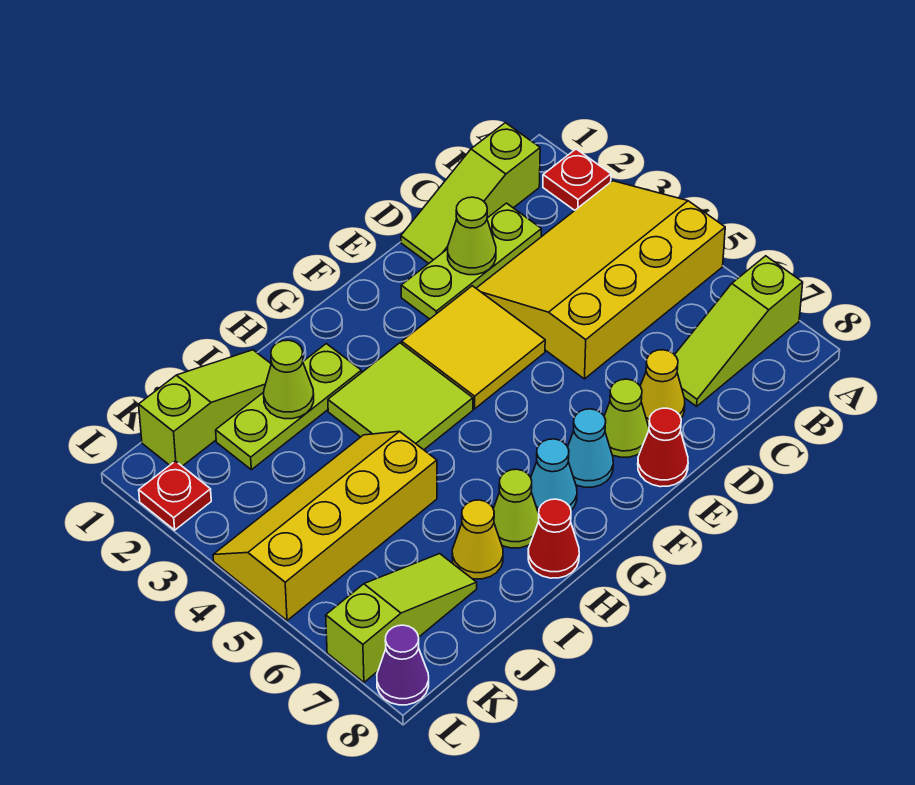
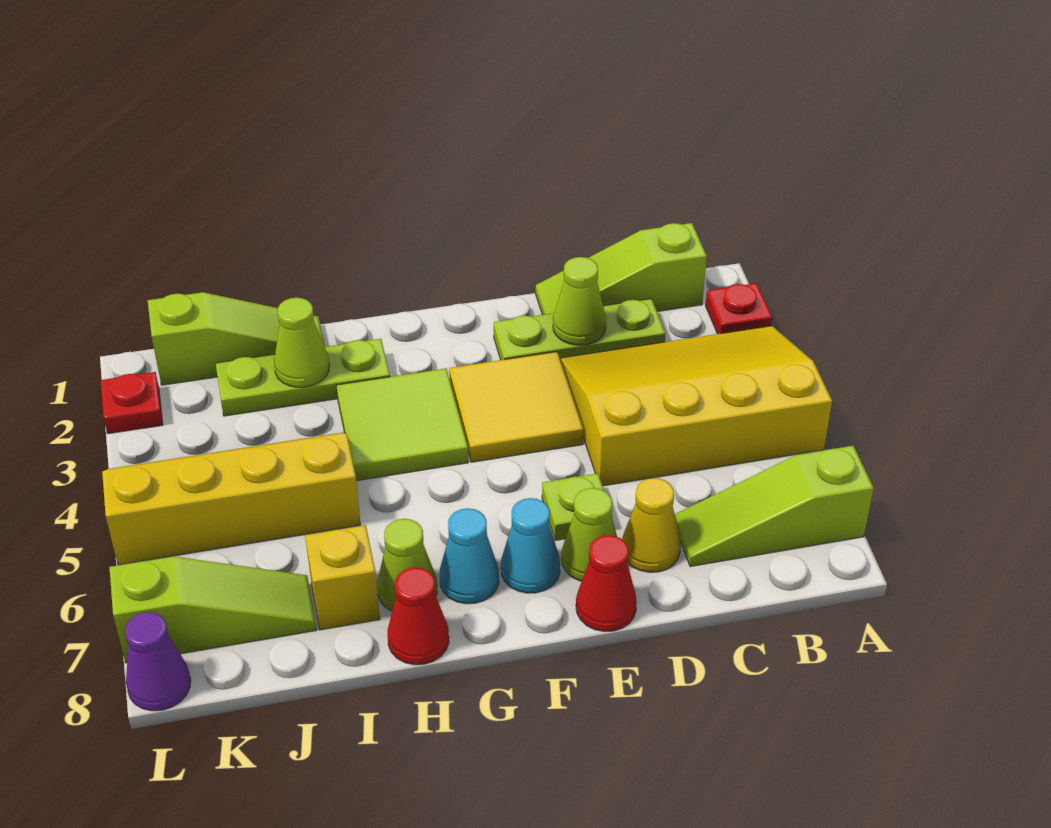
none -> lime plate E6 level 1
yellow cone I7 level 1 -> yellow brick I7 level 1

